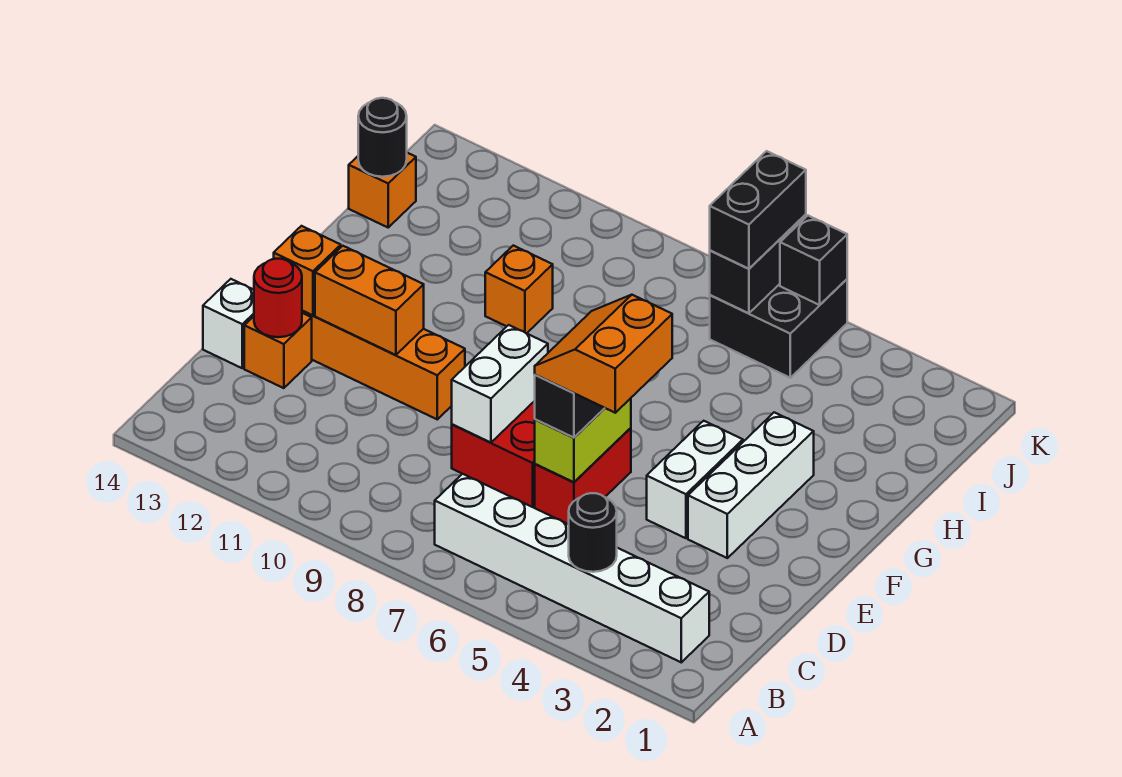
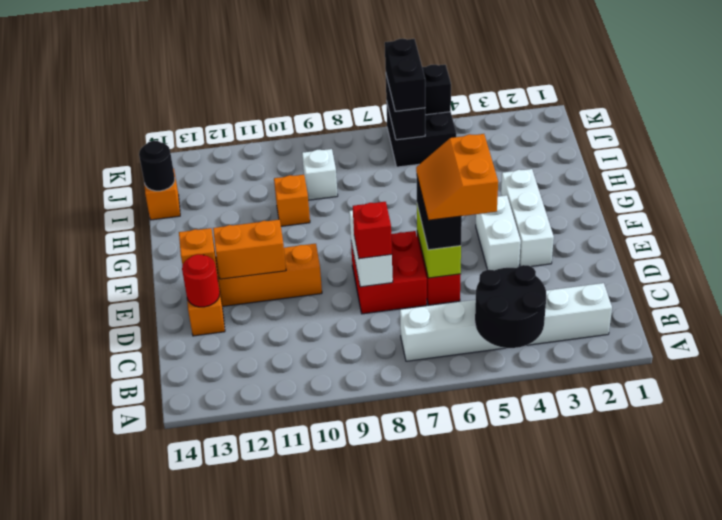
black round brick B4 level 2 -> black round brick A4:B5 level 2
none -> red brick D8 level 3
white brick D14 level 1 -> white brick I9 level 1

